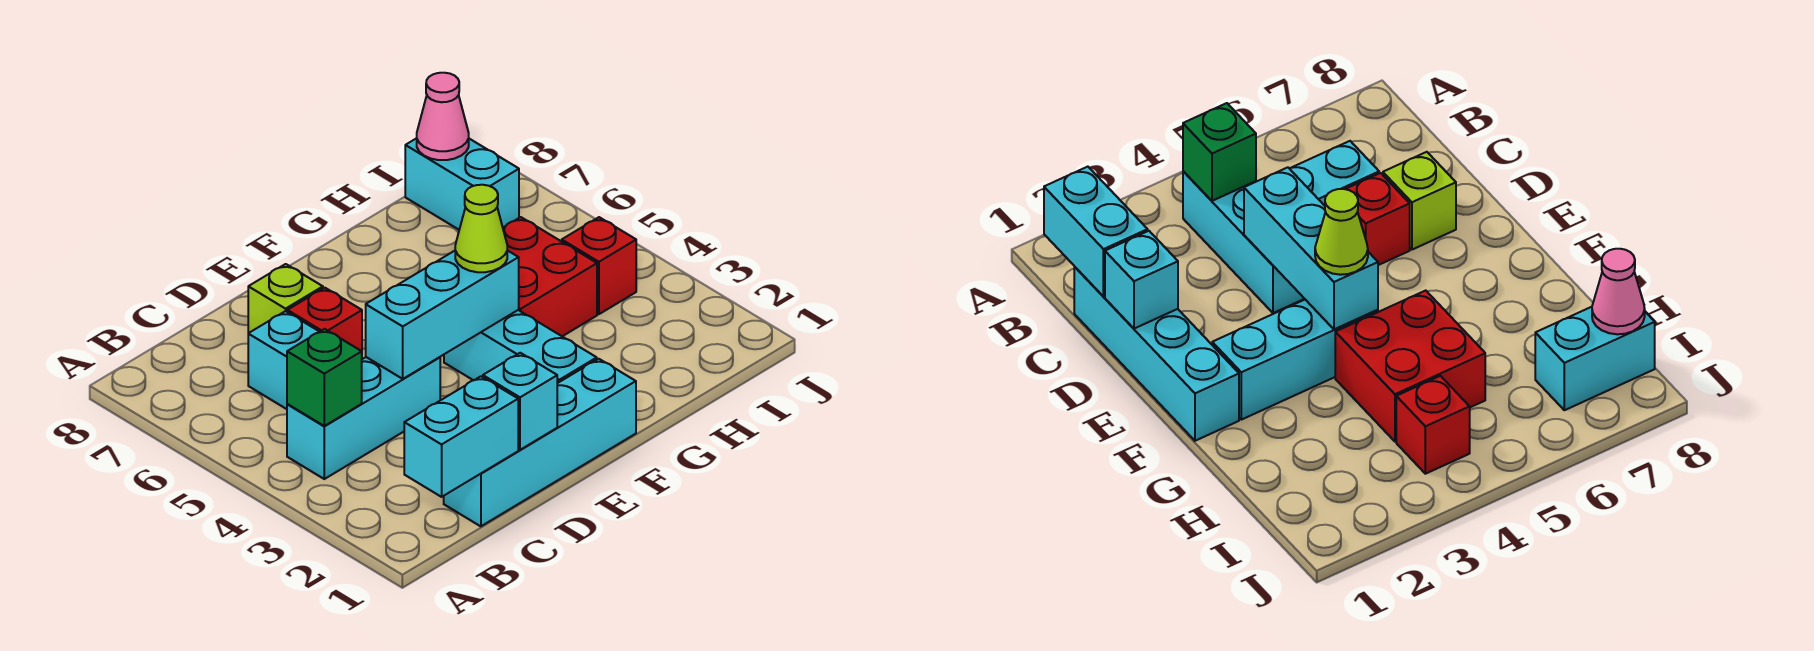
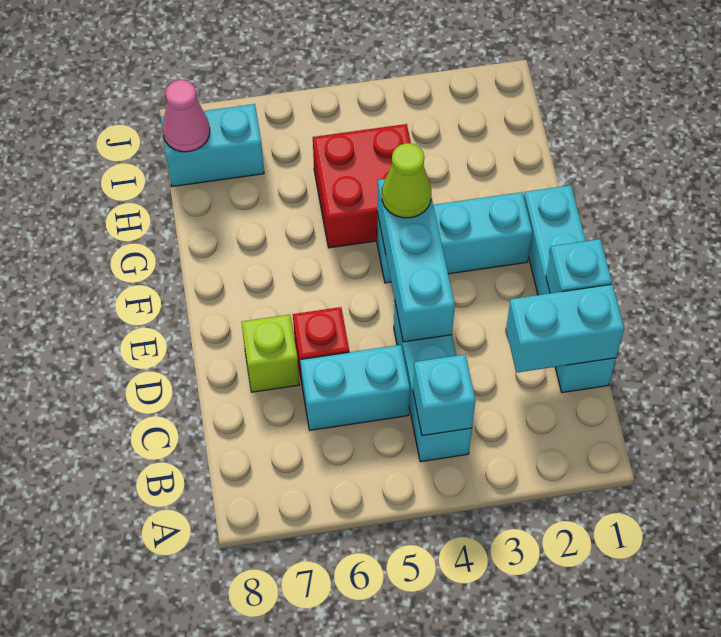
cyan brick B1:C1 level 2 -> cyan brick C1:C2 level 2
green brick B4 level 2 -> cyan brick B4 level 2
red brick I4 level 1 -> none

